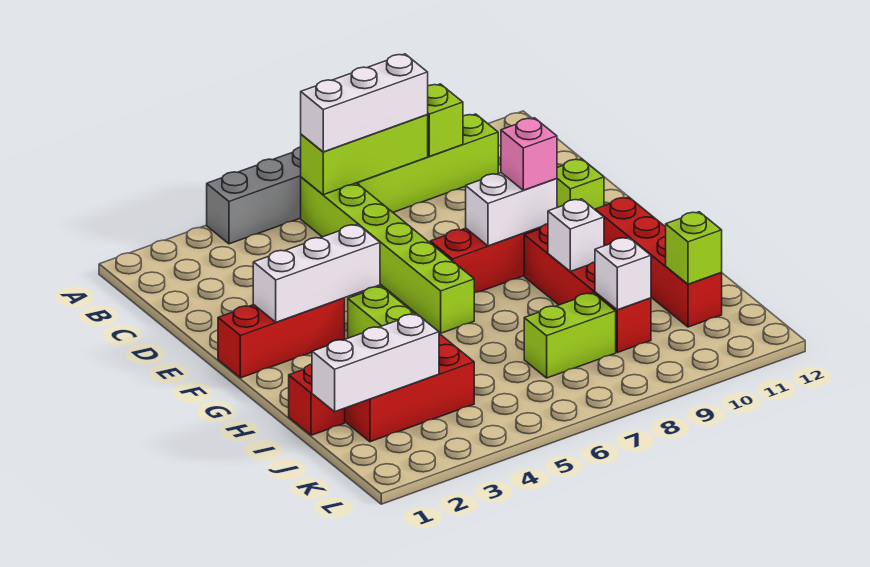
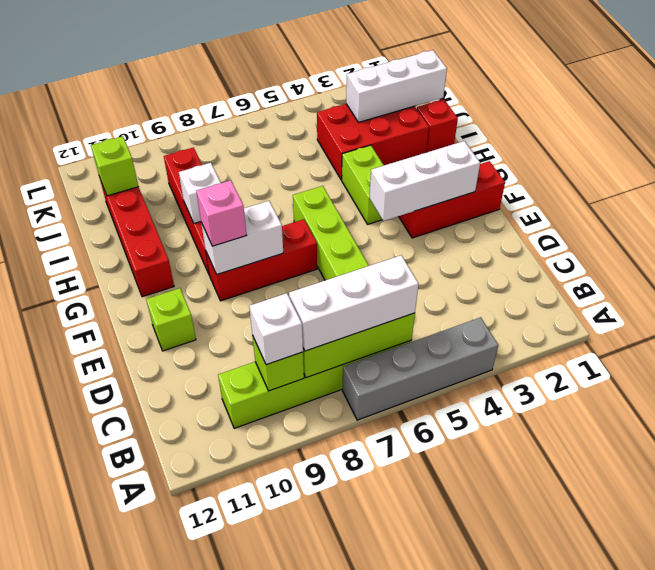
lime brick J7:J8 level 1 -> none
white brick J9 level 2 -> white brick B9 level 3

